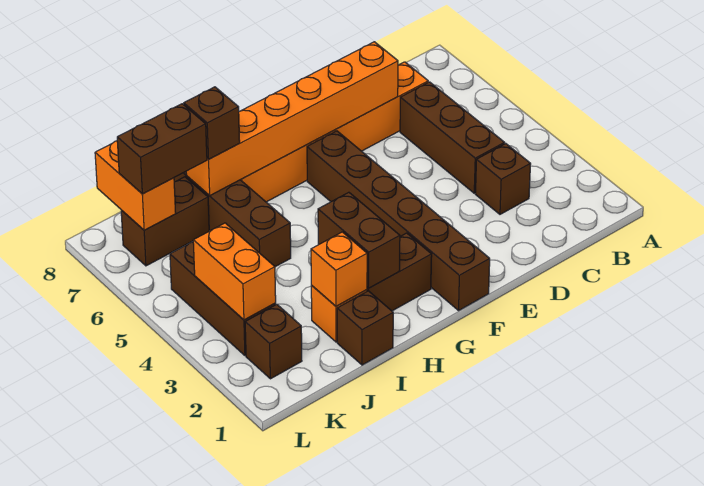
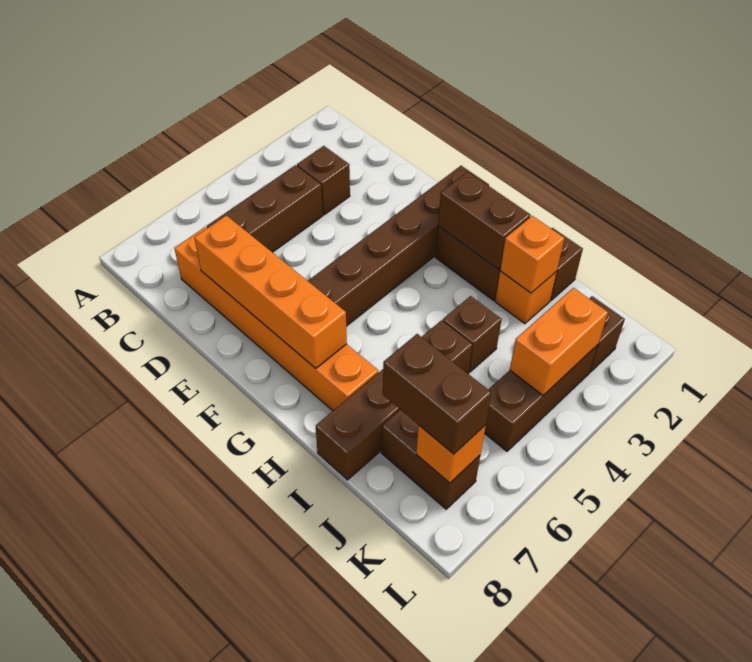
orange brick D7:I7 level 2 -> orange brick D7:G7 level 2
brown brick H2:H3 level 2 -> brown brick G2:H2 level 2
brown brick I7 level 3 -> brown brick I4 level 1
orange brick K7:K8 level 2 -> orange brick K7 level 2

